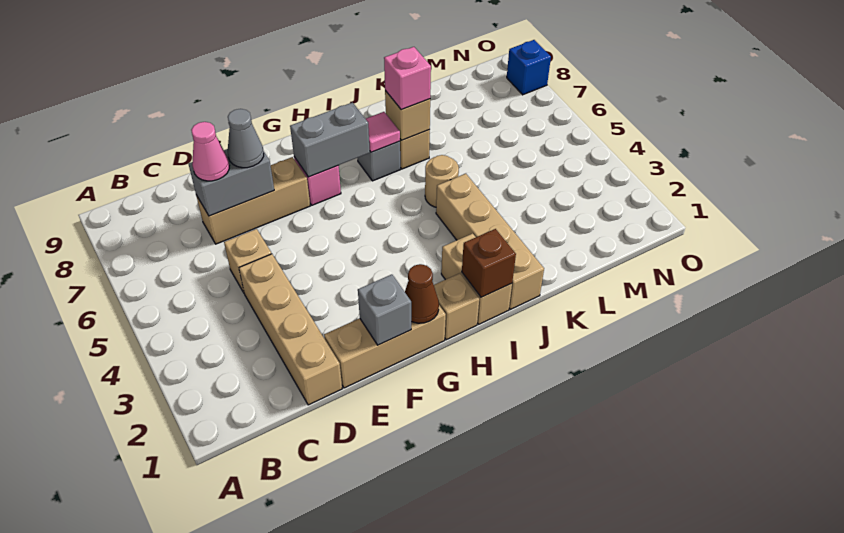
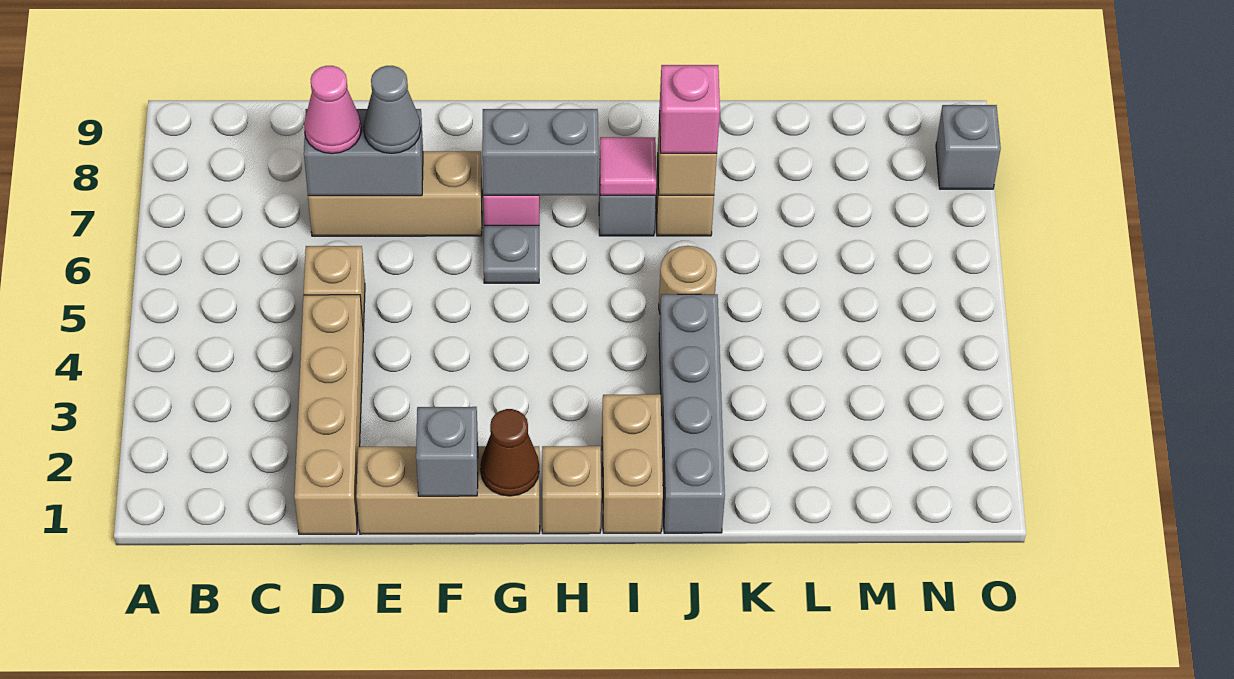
none -> grey plate G6 level 1
brown brick I1 level 2 -> none
tan brick J1:J4 level 1 -> grey brick J1:J4 level 1
blue brick O8 level 1 -> grey brick O8 level 1

